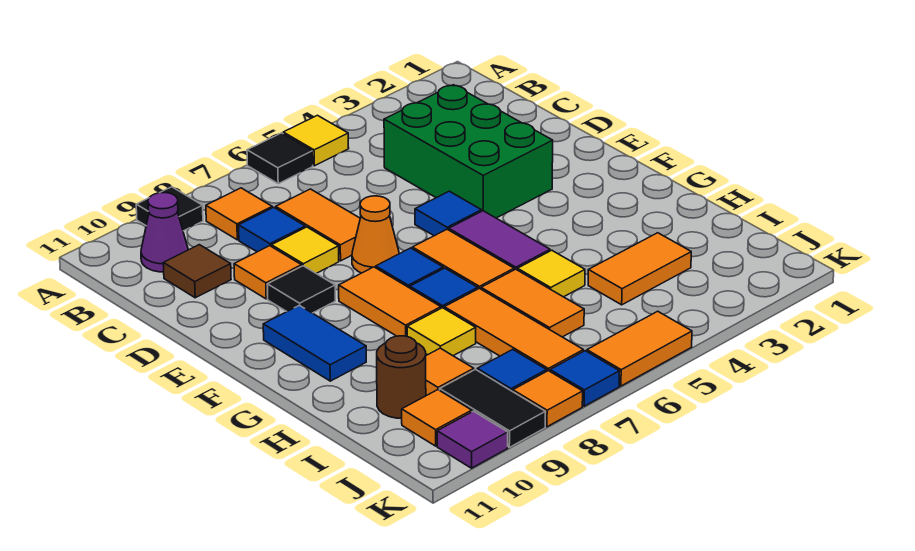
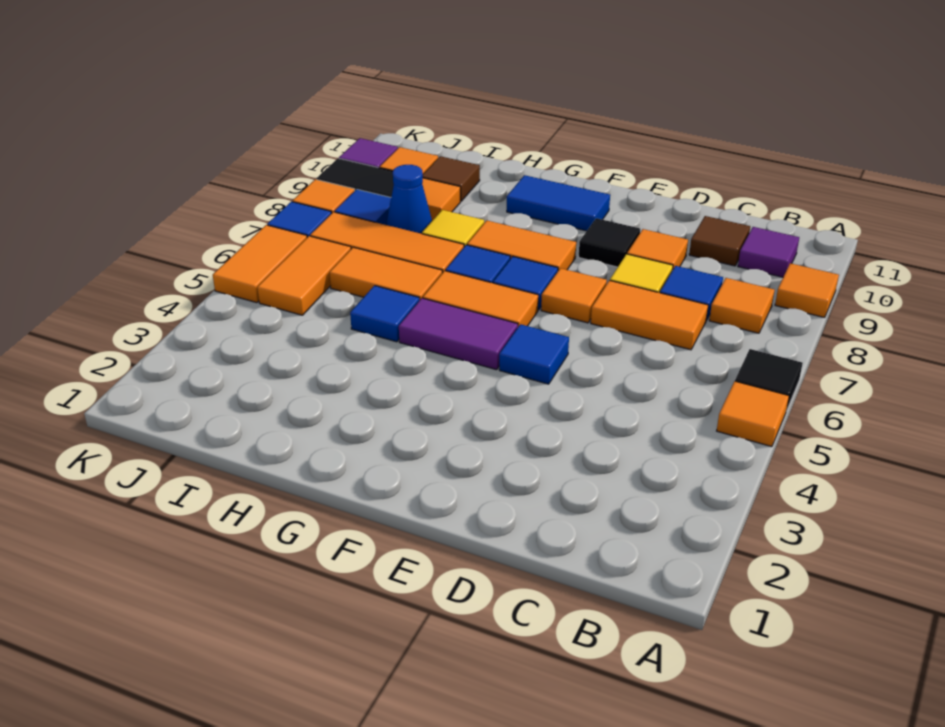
yellow tile A5 level 1 -> orange tile A5 level 1
black tile A9 level 1 -> orange tile A9 level 1
purple cone B10 level 1 -> purple tile B10 level 1
green brick C3:E4 level 1 -> none
orange cone E7 level 1 -> orange tile E7 level 1
yellow tile H5 level 1 -> blue tile H5 level 1
orange tile I3:I4 level 1 -> orange tile J5:J6 level 1
none -> blue cone I8 level 1
brown round brick I10 level 1 -> brown tile I10 level 1

